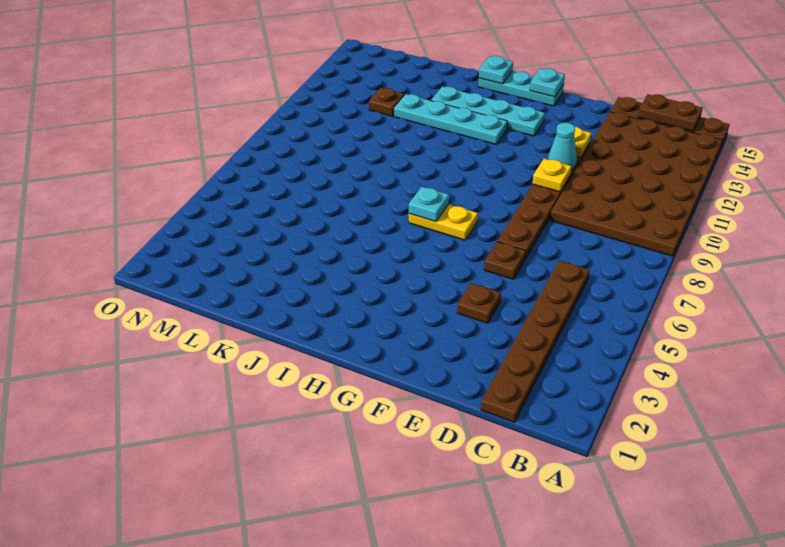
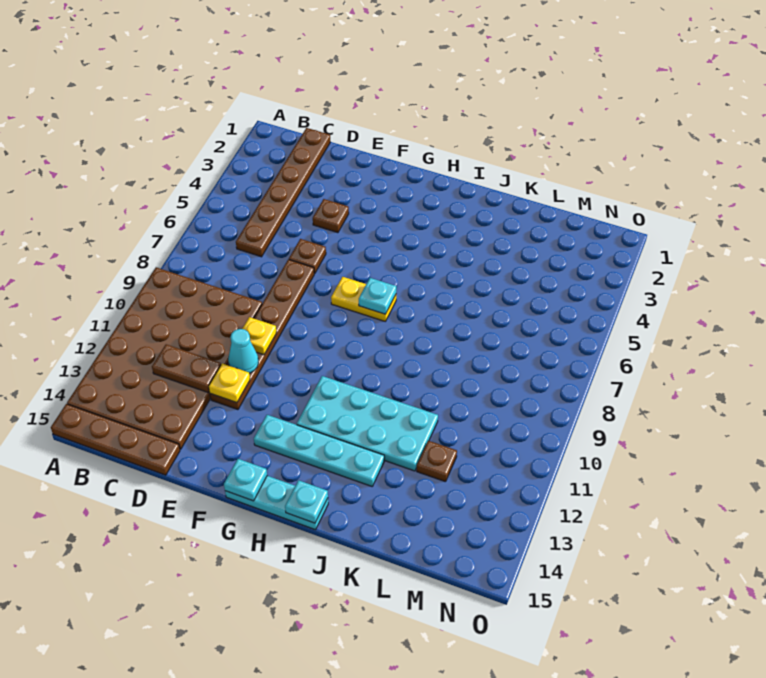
brown plate B15:C15 level 2 -> brown plate C12:D12 level 2
cyan plate H12:K12 level 1 -> cyan plate H11:K12 level 1

